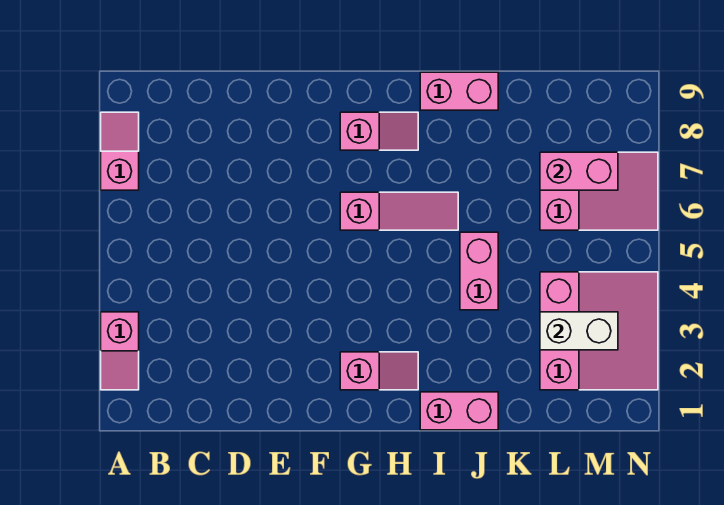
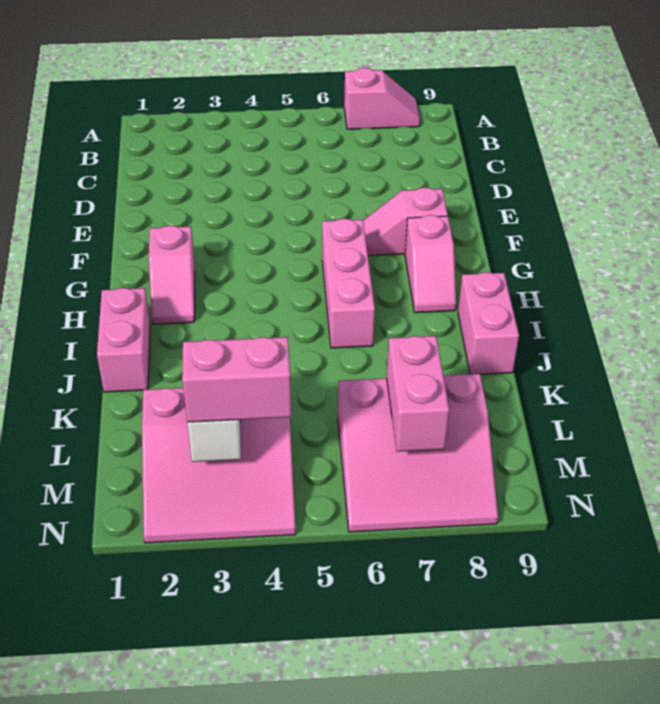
pink slope A2:A3 level 1 top 3 -> pink slope F7:F8 level 1 top 8
pink slope G6:I6 level 1 top G -> pink brick G6:I6 level 1
pink brick J4:J5 level 1 -> pink brick M3:M4 level 3
pink slope L6:N7 level 1 top L -> pink slope L6:N8 level 1 top L

